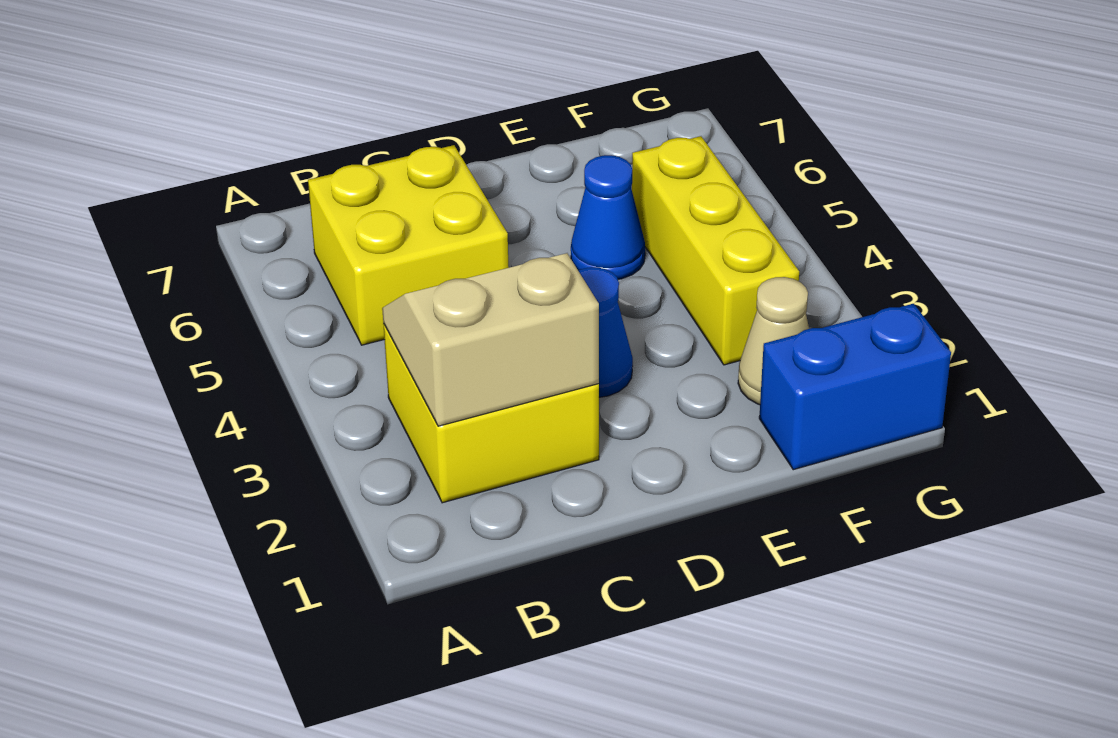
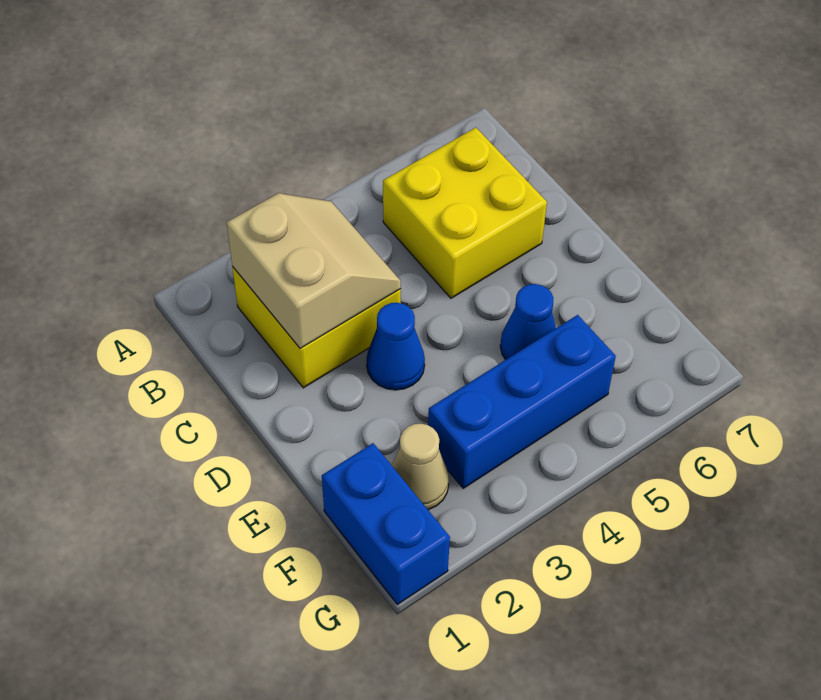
yellow brick F3:F5 level 1 -> blue brick F3:F5 level 1

